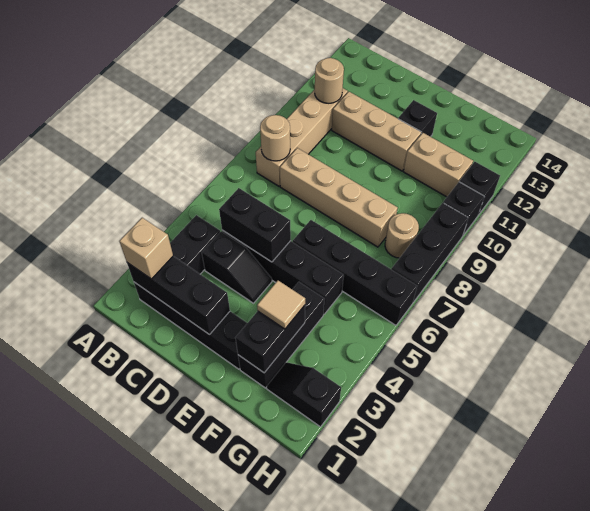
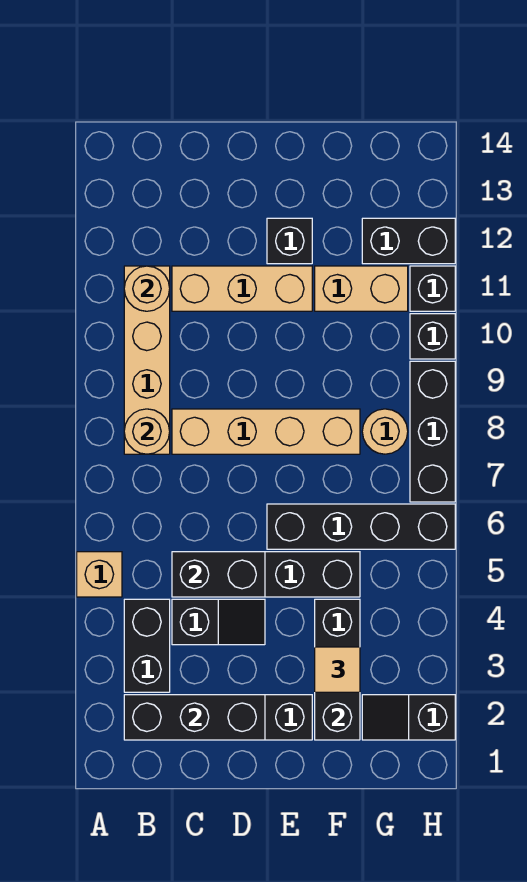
tan brick B2 level 3 -> tan brick A5 level 1
none -> black brick G12:H12 level 1

